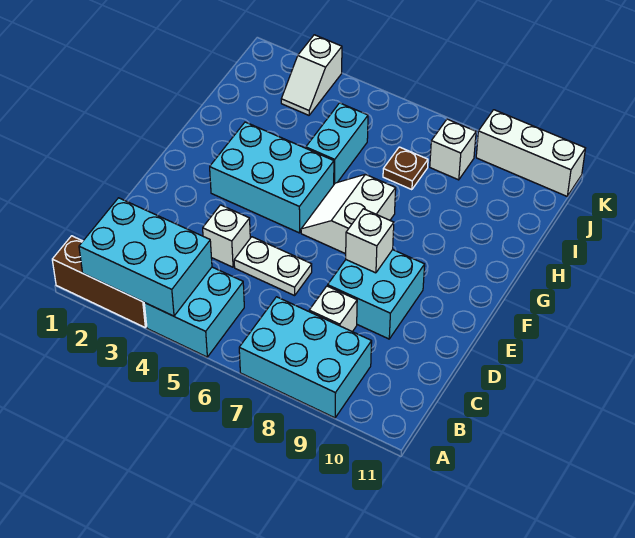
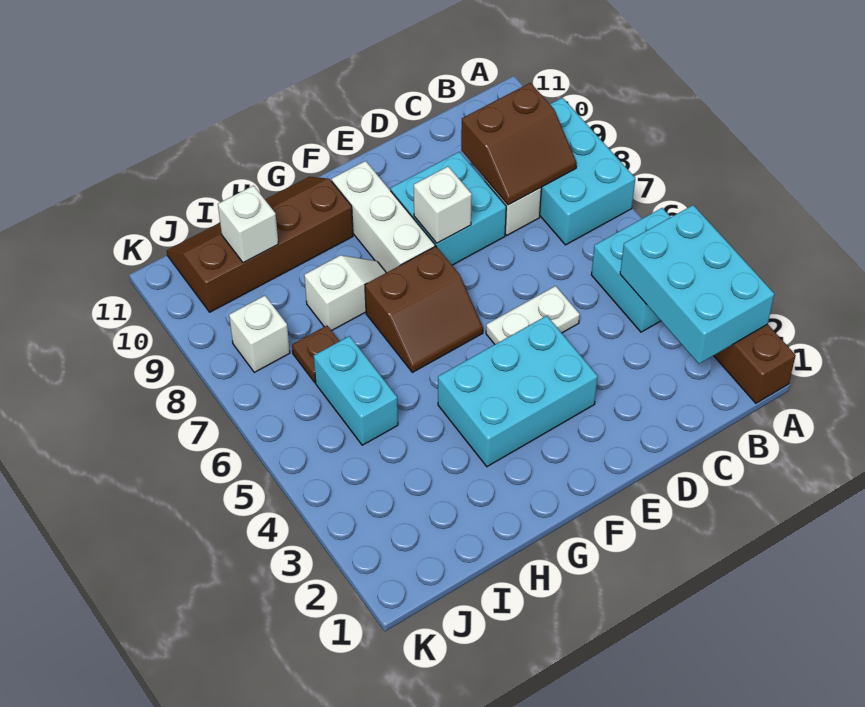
none -> brown slope B8:C9 level 2 top 9
white brick D4 level 1 -> white brick I10 level 2
white plate D5:D6 level 1 -> white plate D5:E5 level 1
cyan brick F3:G5 level 1 -> cyan brick E3:G4 level 1
white slope F6:G7 level 1 top 7 -> brown slope F6:G7 level 1 top 7
none -> brown slope G10:J11 level 1 top 10
cyan brick H5:I5 level 1 -> cyan brick I5:I6 level 1
white slope J3:K3 level 1 top K -> white slope G8:H8 level 1 top H
white brick K9:K11 level 1 -> white brick F8:F10 level 1

